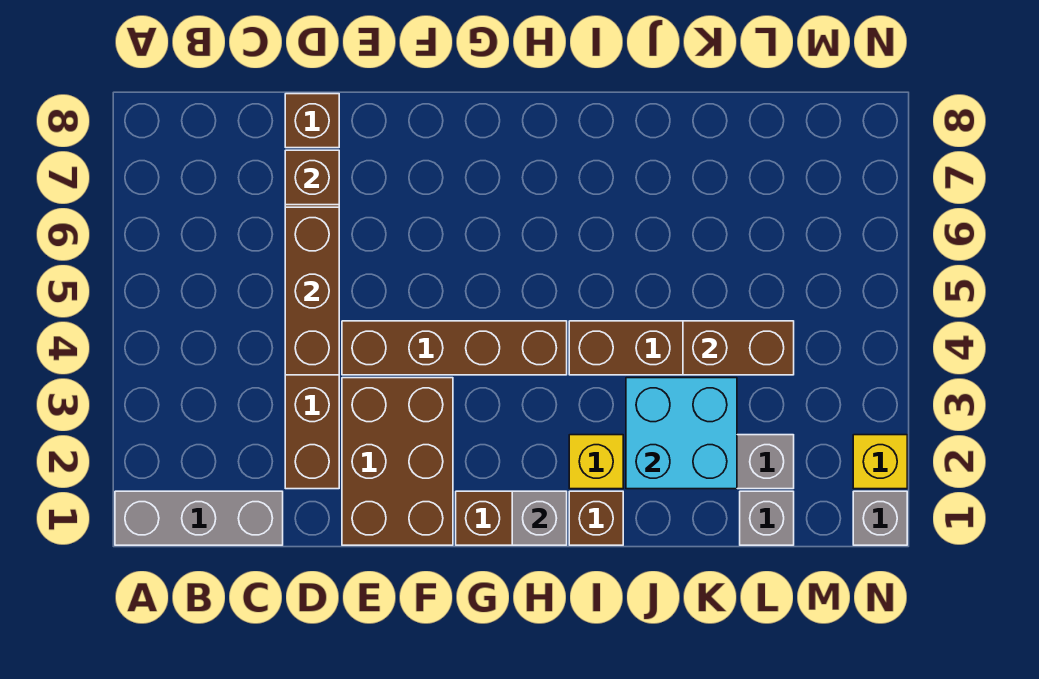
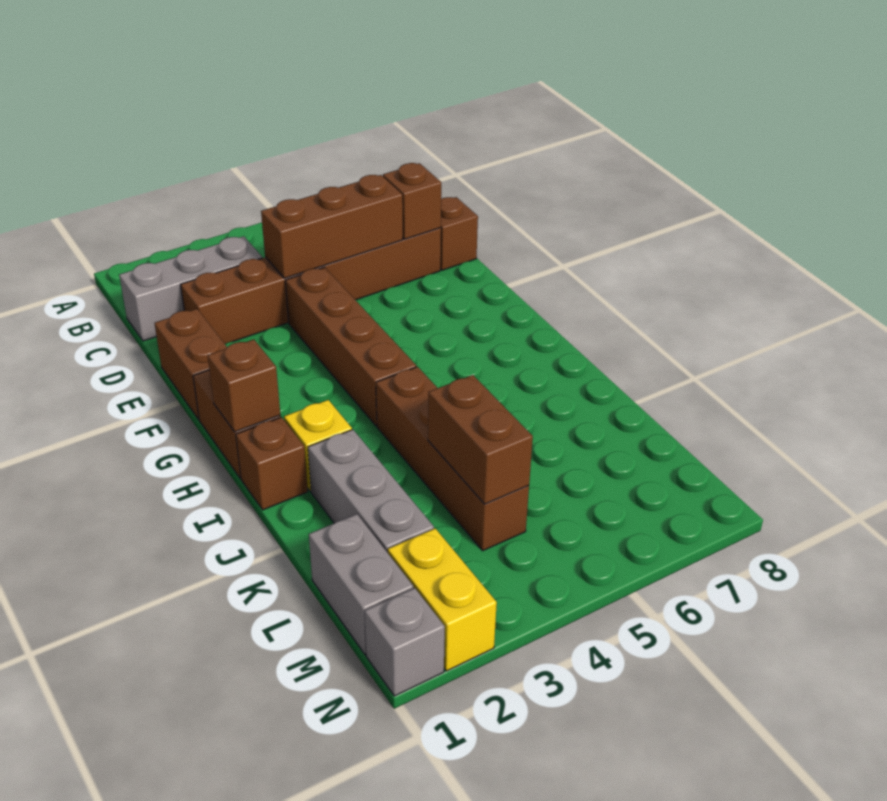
grey brick A1:C1 level 1 -> grey brick C1:C3 level 1
brown brick E1:F3 level 1 -> brown brick E1:F1 level 1
grey brick H1 level 2 -> brown brick H1 level 2
cyan brick J2:K3 level 2 -> none
grey brick L1 level 1 -> grey brick L1:M1 level 1
yellow brick N2 level 1 -> yellow brick M2:N2 level 1

